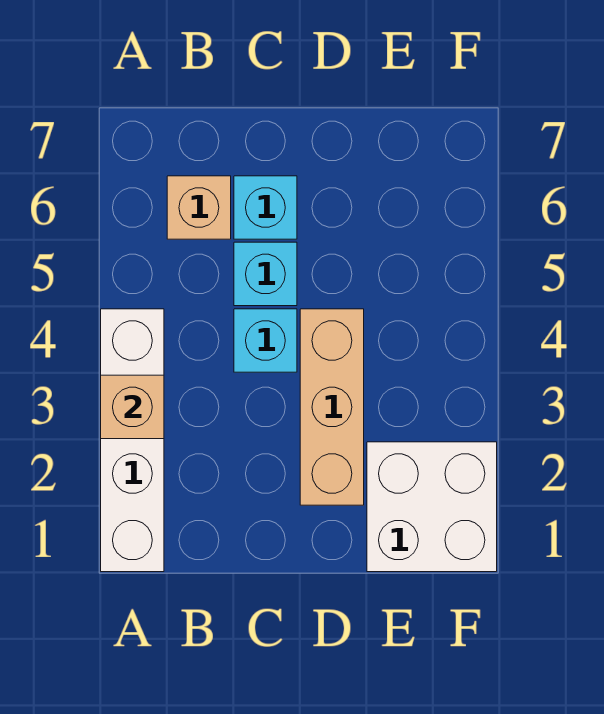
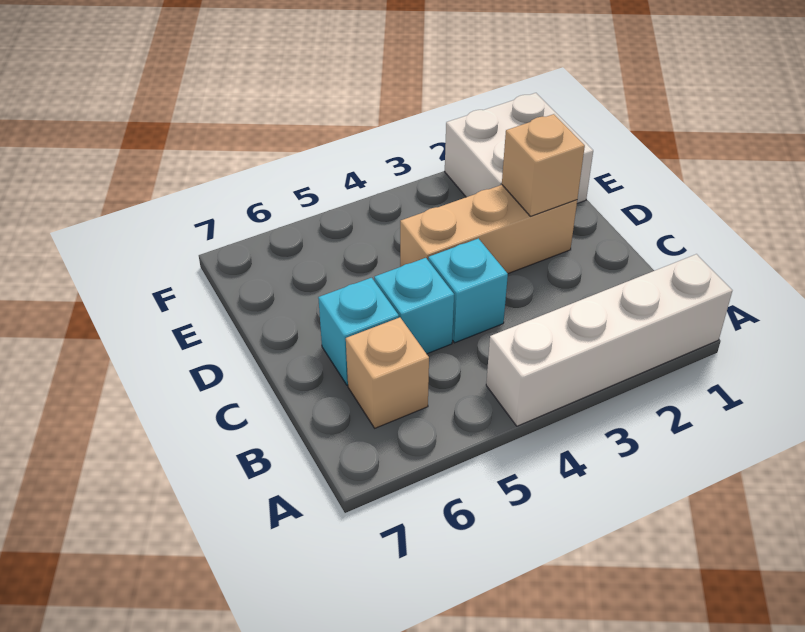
tan brick A3 level 2 -> tan brick D2 level 2

